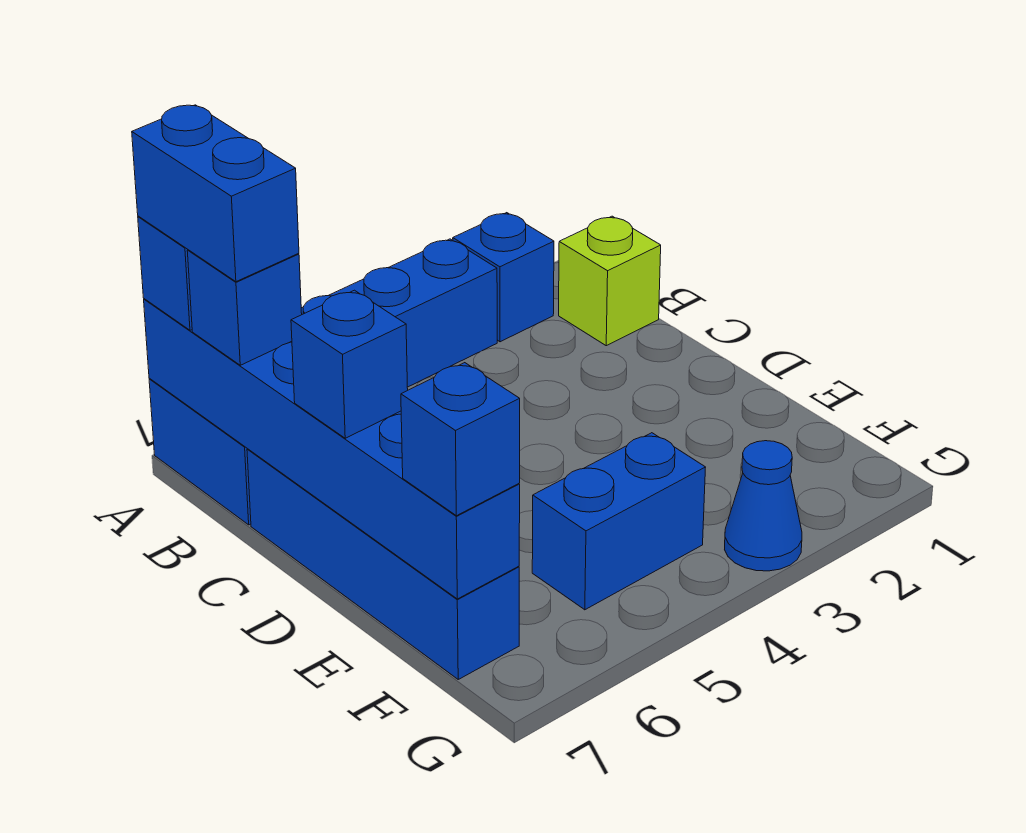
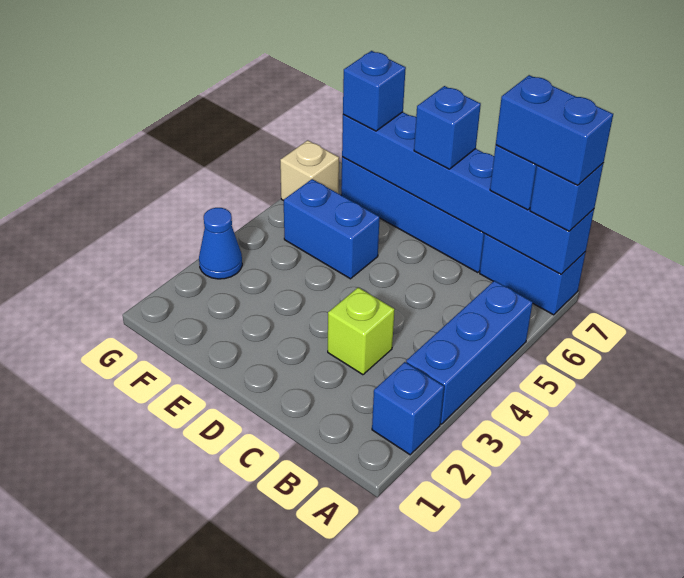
lime brick B1 level 1 -> lime brick C3 level 1
blue brick F4:F5 level 1 -> blue brick E5:F5 level 1
none -> tan brick G6 level 1

